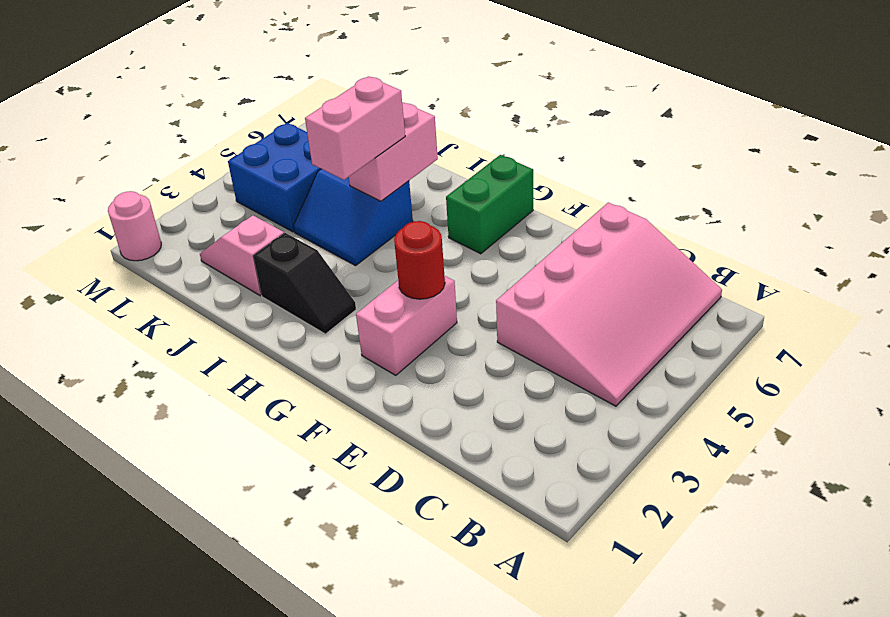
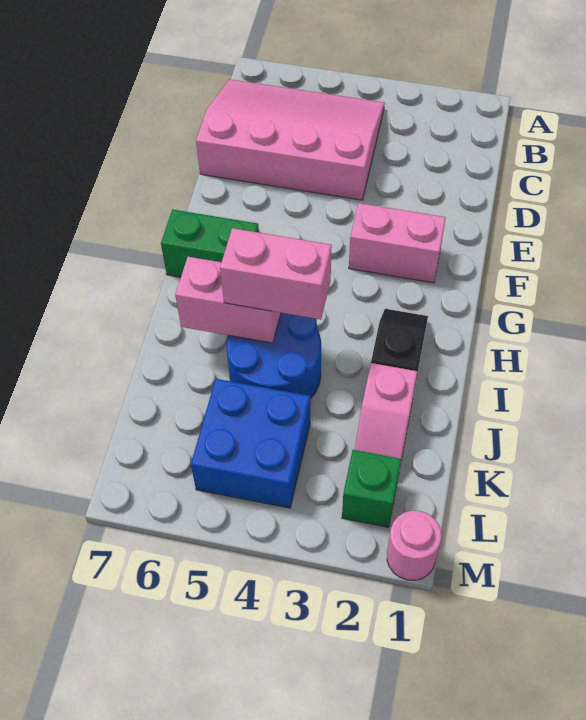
red round brick F3 level 2 -> none
blue slope I4:J5 level 1 top 5 -> blue round brick I4:J5 level 1
none -> green brick L2 level 1

